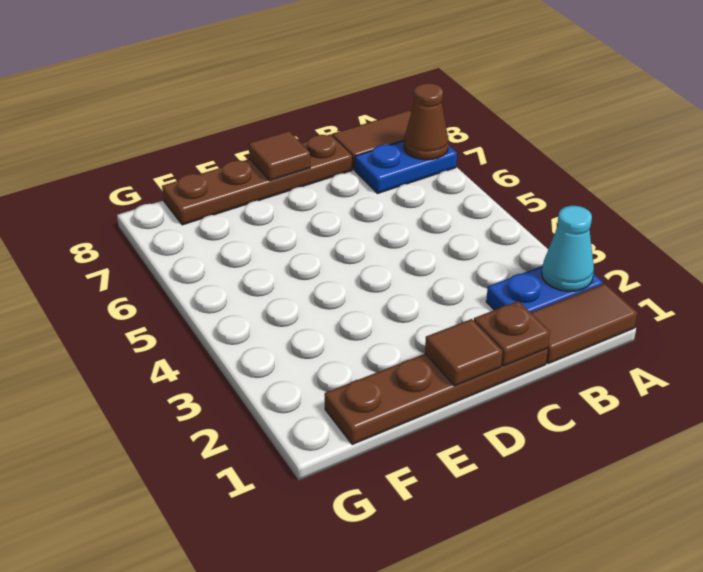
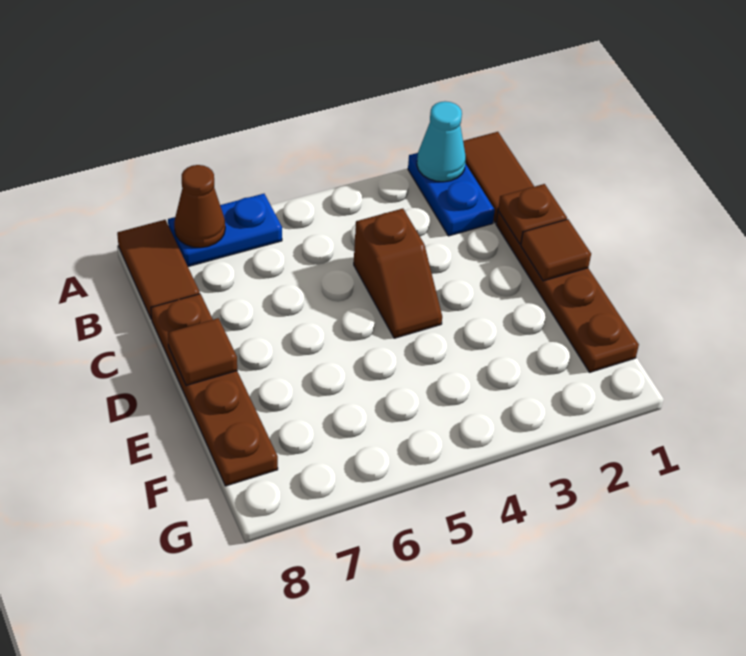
blue plate A7:B7 level 1 -> blue plate A6:A7 level 1
none -> brown slope C4:D4 level 1 top C

